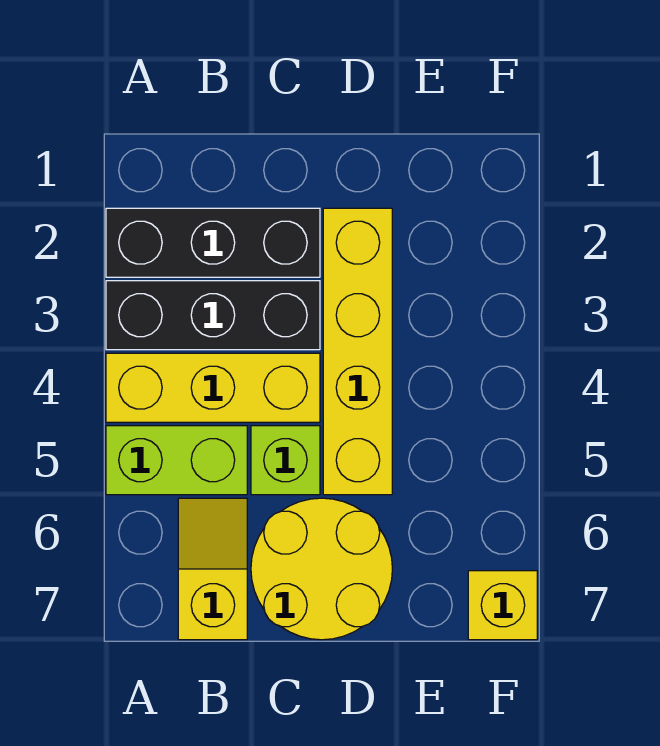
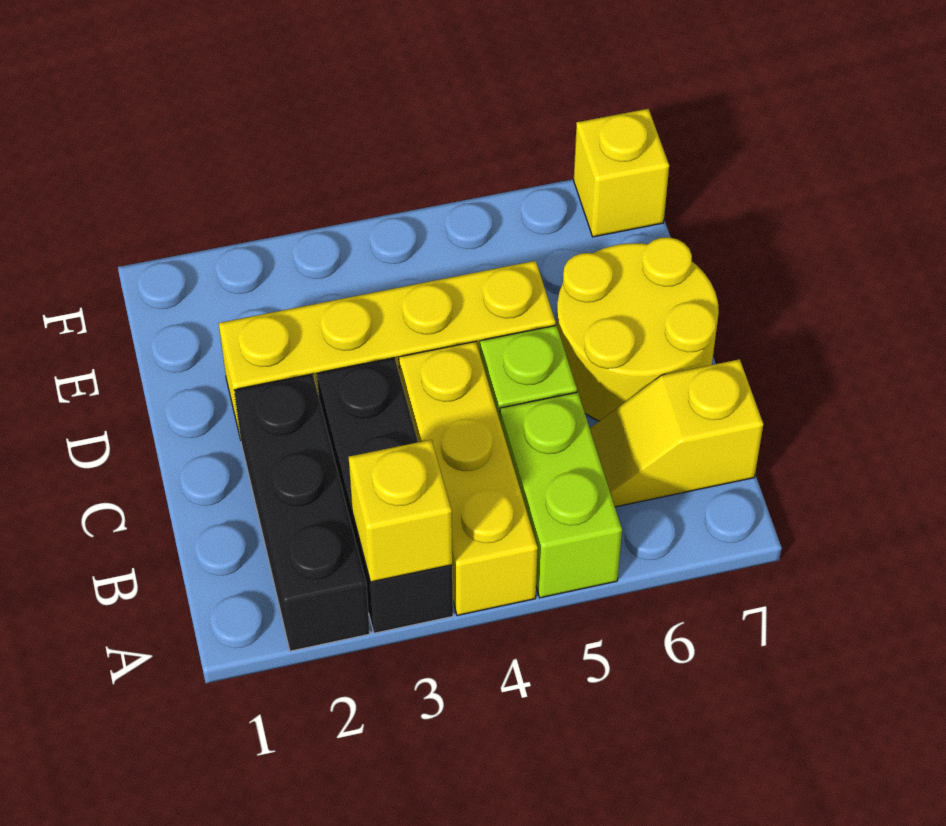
none -> yellow brick A3 level 2

